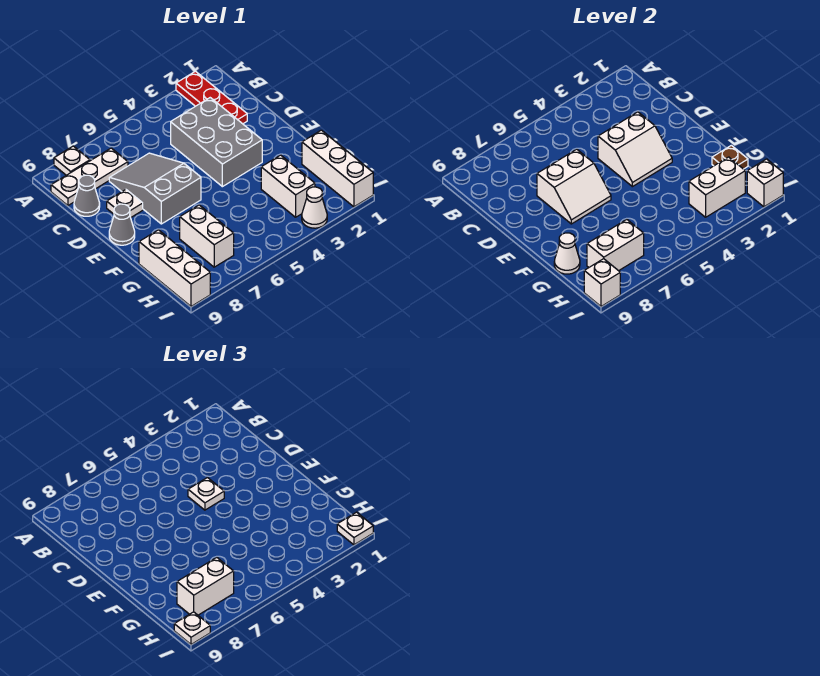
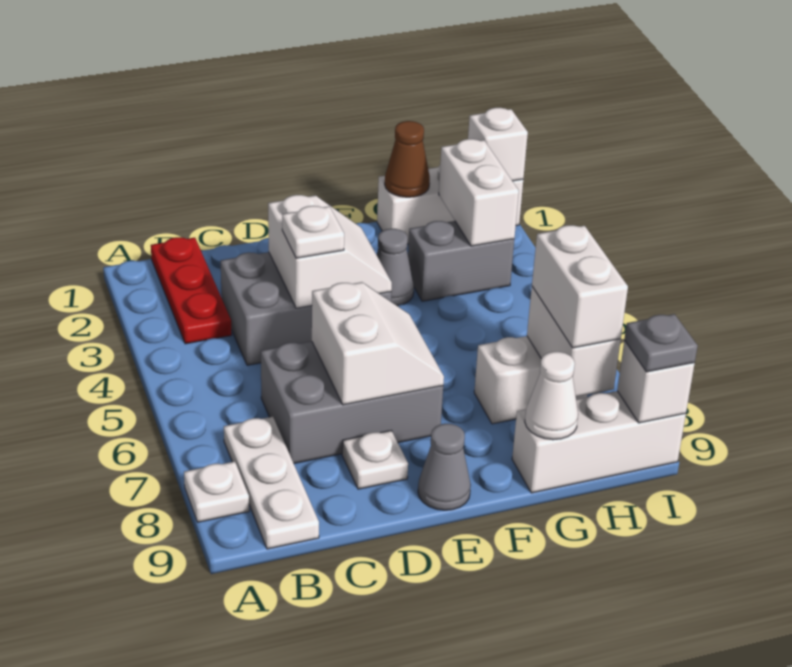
red plate A2:C2 level 1 -> red plate B1:B3 level 1
grey slope C6:E7 level 1 top E -> grey brick C6:E7 level 1
grey cone C9 level 1 -> grey cone F3 level 1
brown plate G1 level 2 -> brown cone G1 level 2
white brick G3:H3 level 1 -> grey brick G3:H3 level 1
white plate I1 level 3 -> none
white cone I3 level 1 -> none
white plate I9 level 3 -> grey plate I9 level 3

